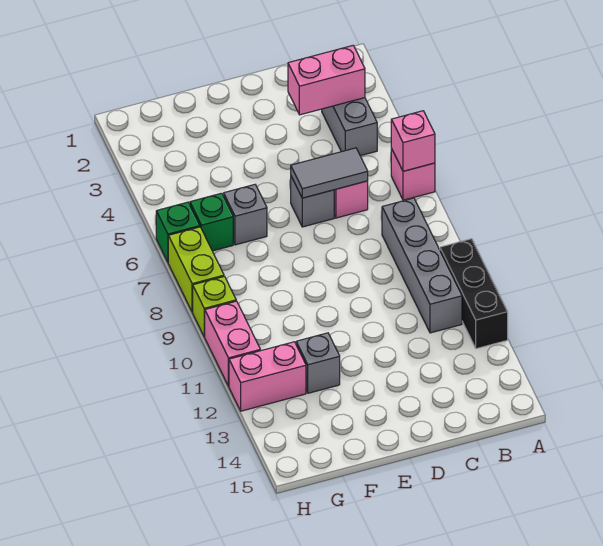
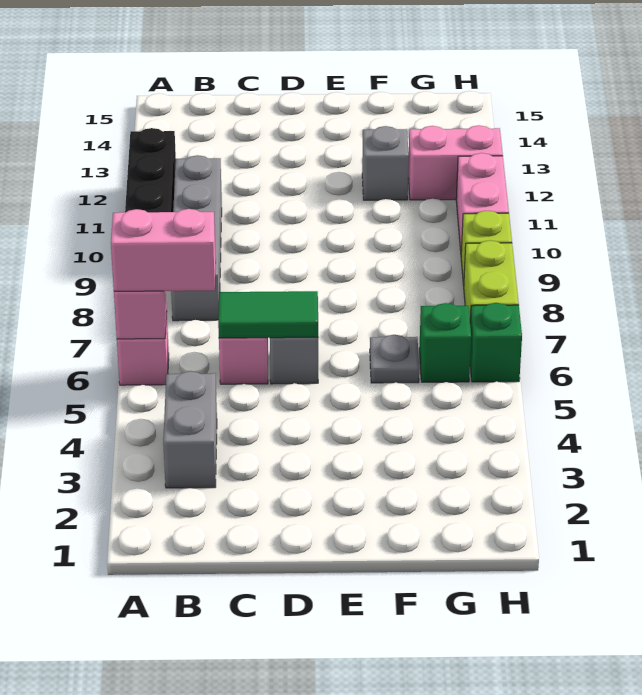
pink brick B3:C3 level 2 -> pink brick A6:B6 level 3
grey tile C6:D6 level 2 -> green tile C6:D6 level 2
grey brick F6 level 1 -> grey plate F6 level 1

